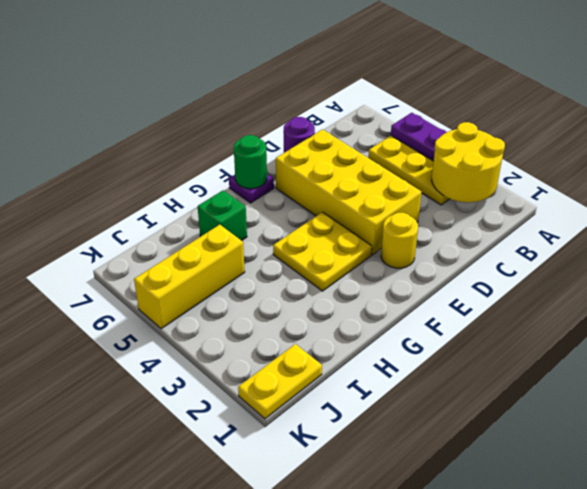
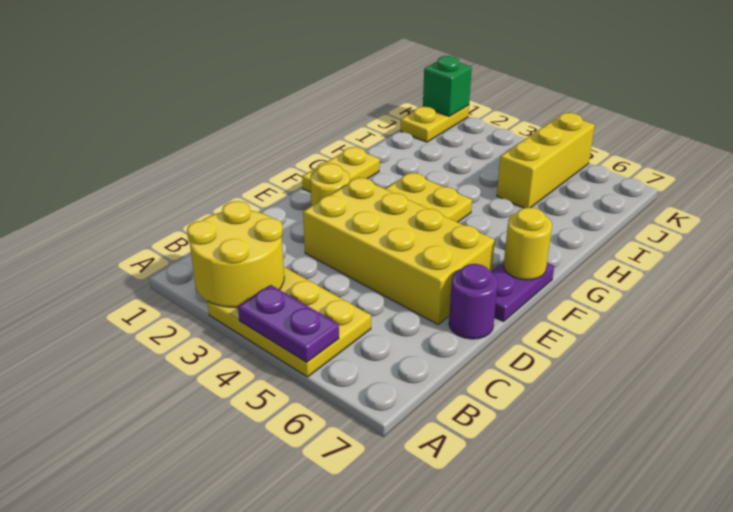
none -> yellow plate F1:G1 level 1
purple plate F7 level 1 -> purple plate E7:F7 level 1
green round brick F7 level 2 -> yellow round brick F7 level 2
green brick H6 level 1 -> green brick K1 level 2

